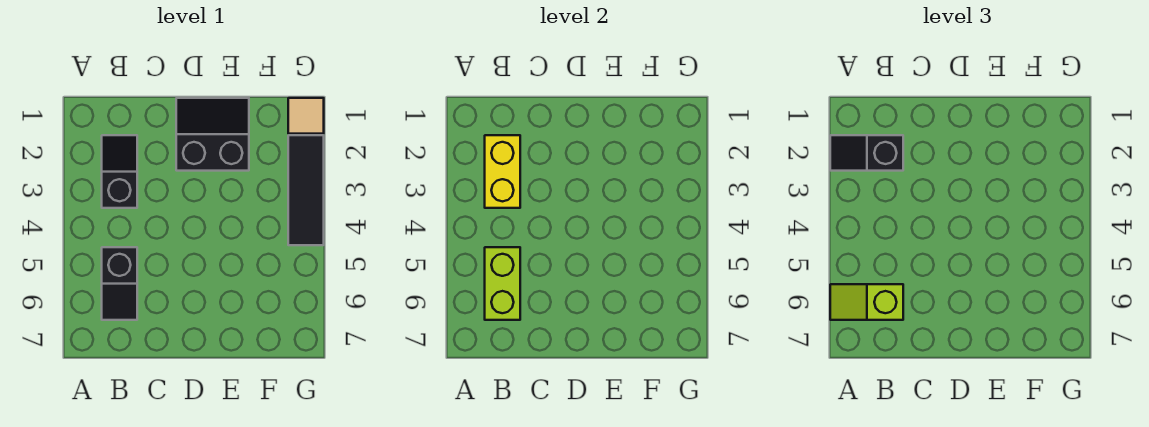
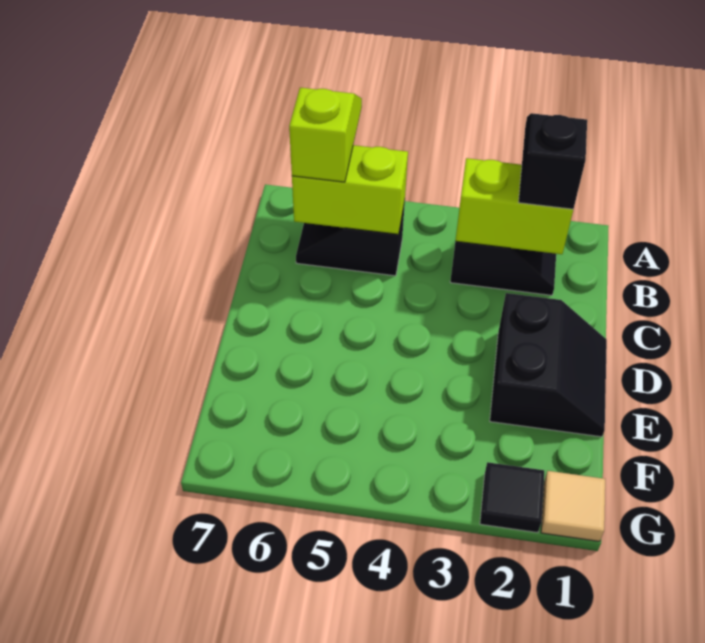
yellow brick B2:B3 level 2 -> lime brick B2:B3 level 2
black tile G2:G4 level 1 -> black tile G2 level 1

